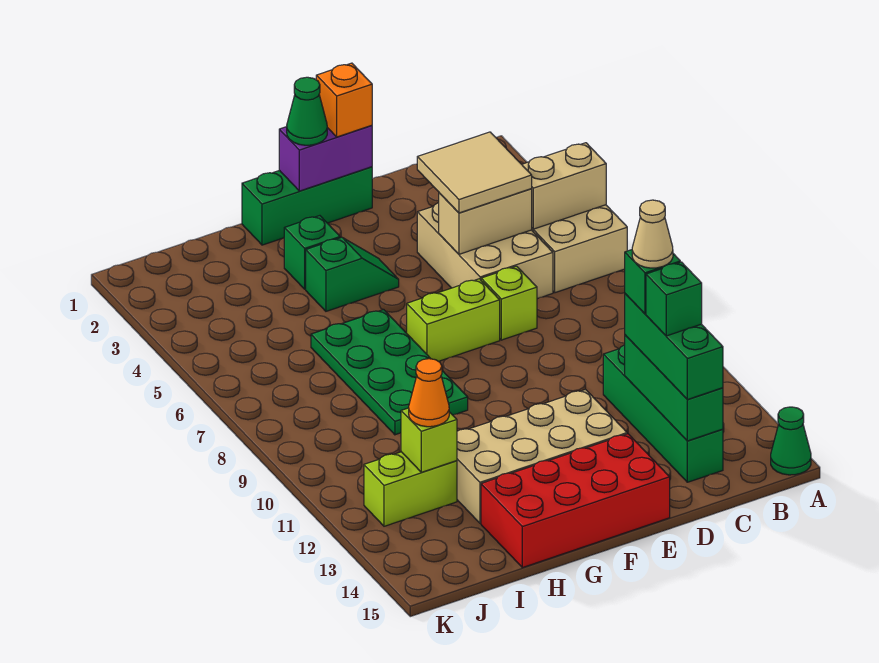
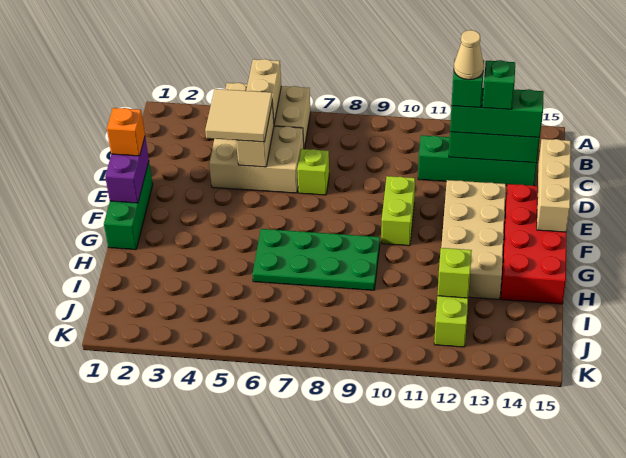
green cone A15 level 1 -> none
none -> tan brick D15:F15 level 2
lime brick E7:F7 level 1 -> lime brick E10:F10 level 1
green cone F1 level 3 -> none
green slope F4:G4 level 1 top G -> none
green brick G3 level 1 -> none
orange cone I12 level 3 -> none

